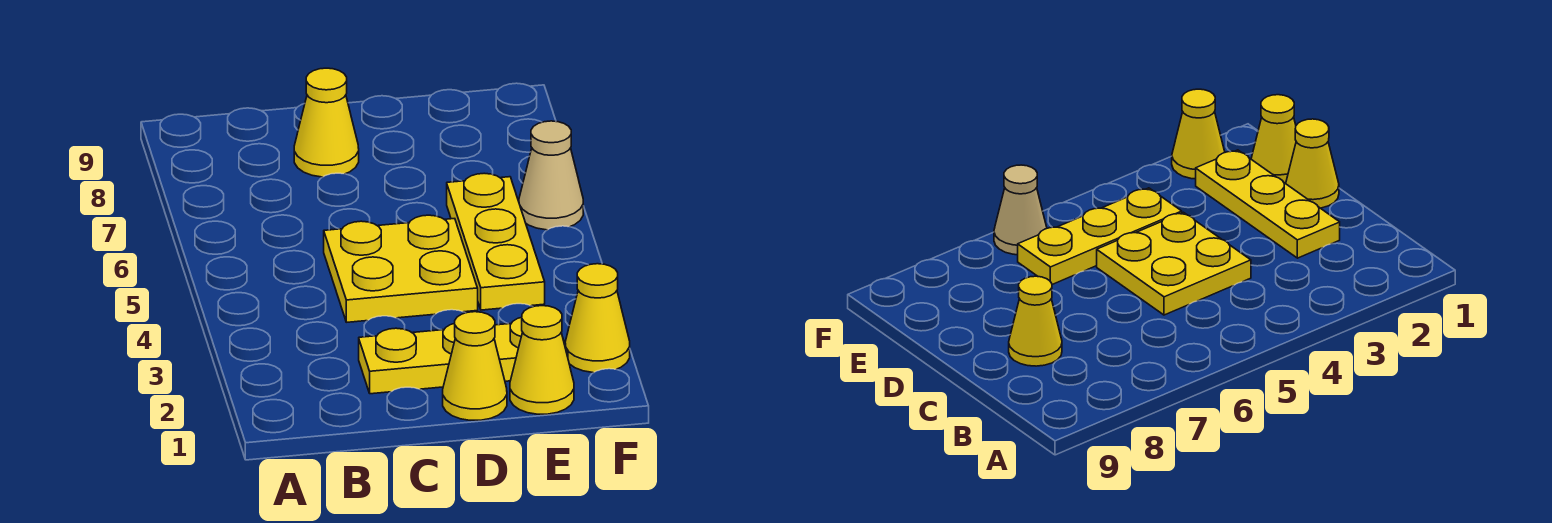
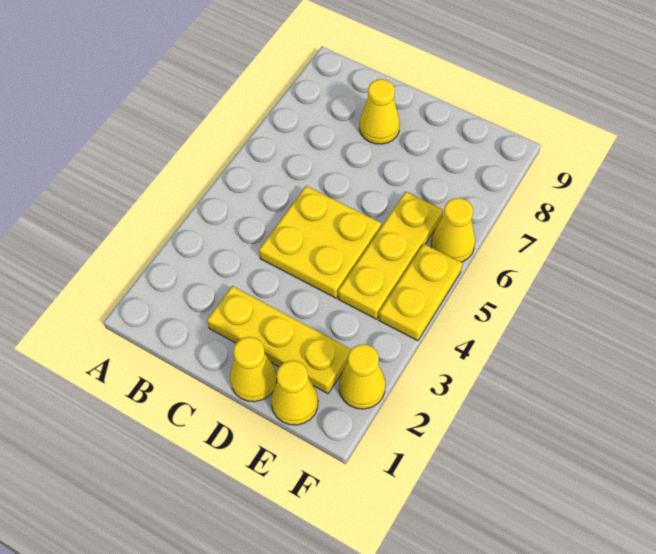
none -> yellow plate F4:F5 level 1
tan cone F6 level 1 -> yellow cone F6 level 1

